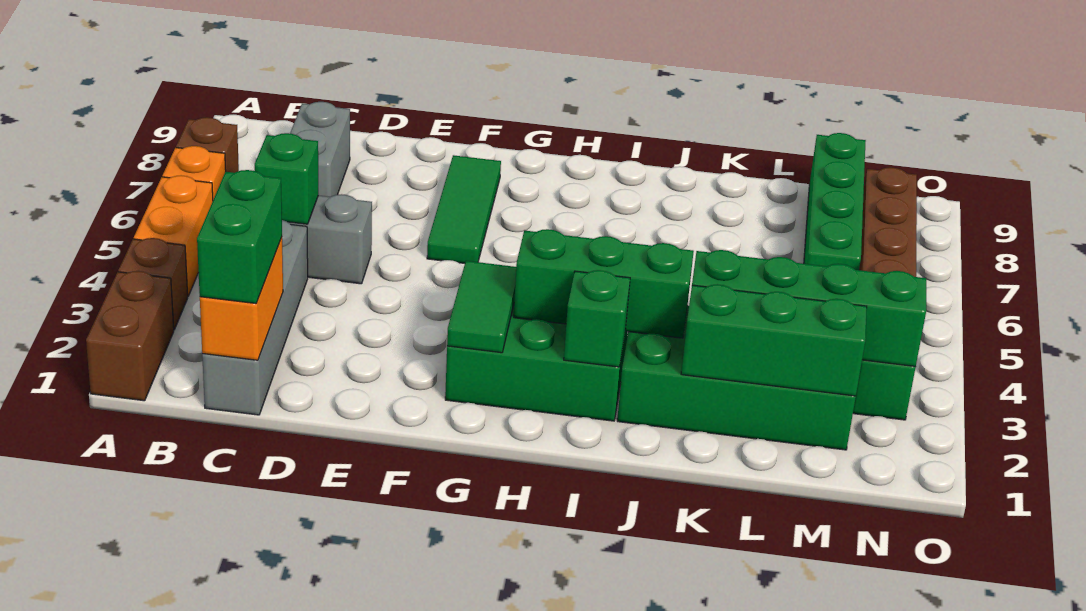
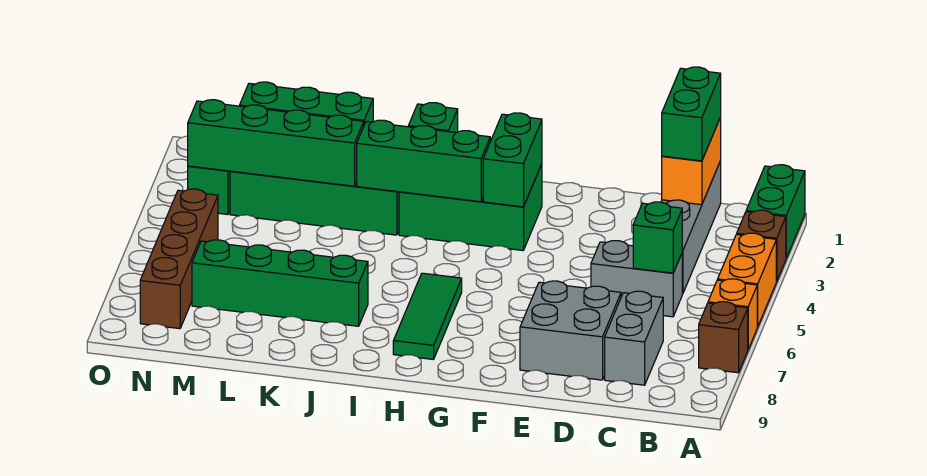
brown brick A1:A2 level 1 -> green brick A1:A2 level 1
none -> grey brick D7:E8 level 1
green tile F6:F8 level 1 -> green tile H6:H8 level 1
green tile G2:G3 level 2 -> green brick G2:G3 level 2
green brick M6:M9 level 1 -> green brick J7:M7 level 1

